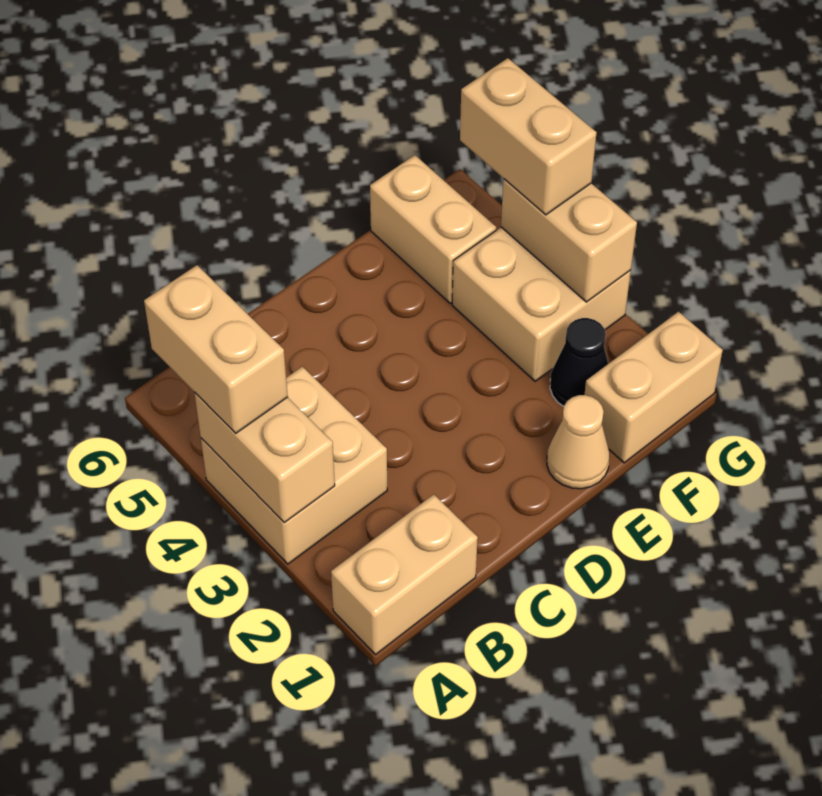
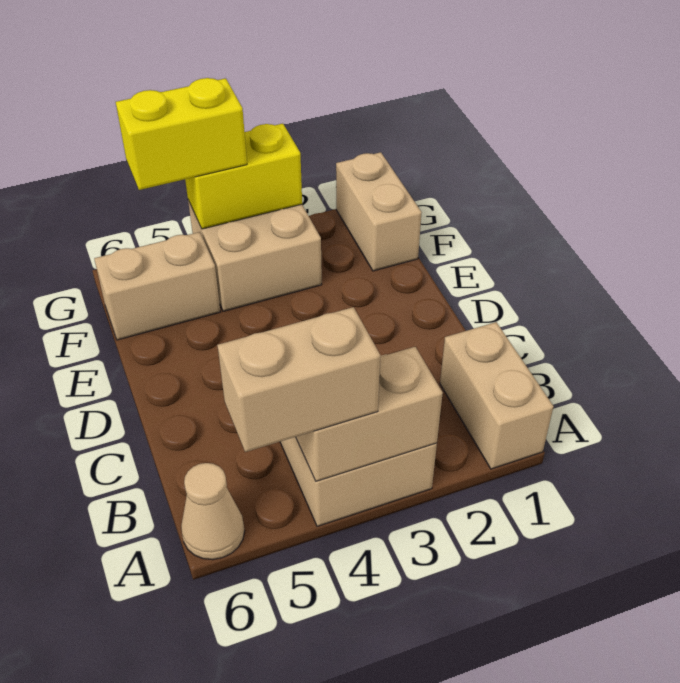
tan cone E1 level 1 -> tan cone A6 level 1
black cone F2 level 1 -> none
tan brick G3:G4 level 2 -> yellow brick G3:G4 level 2
tan brick G4:G5 level 3 -> yellow brick G4:G5 level 3

